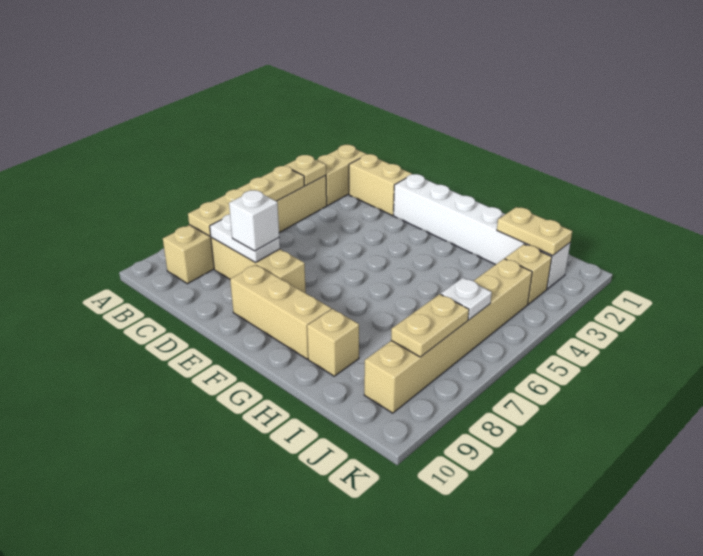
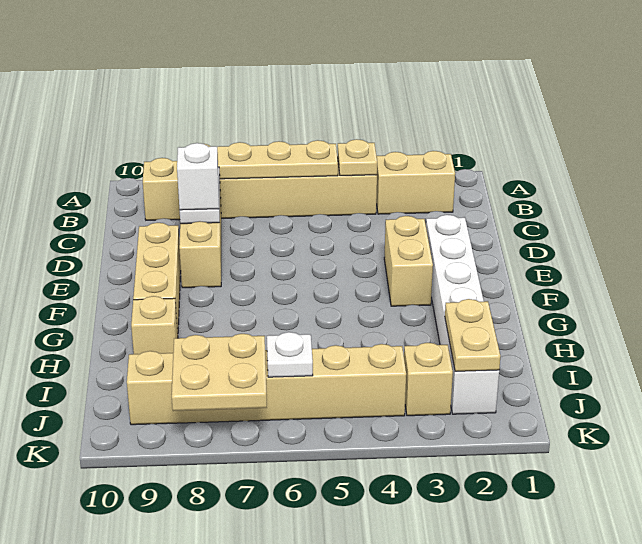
tan brick C2:D2 level 1 -> tan brick E3:F3 level 1
tan plate J7:J8 level 2 -> tan plate J7:K8 level 2

